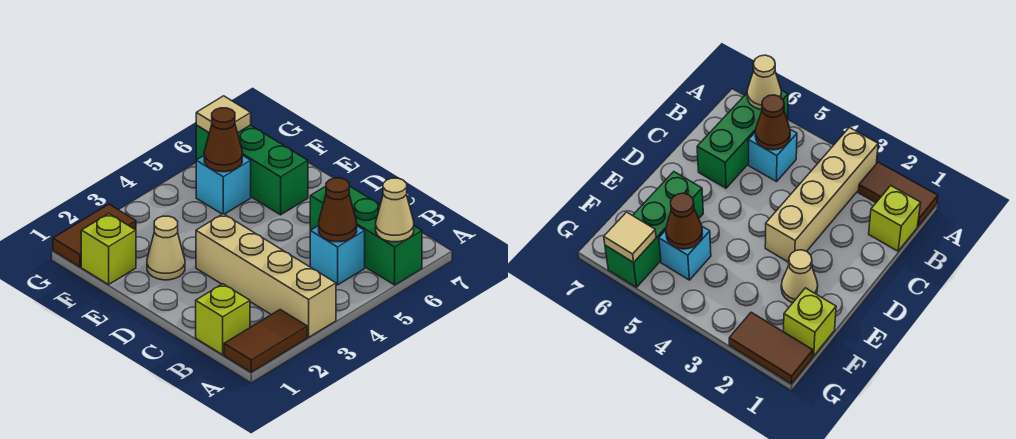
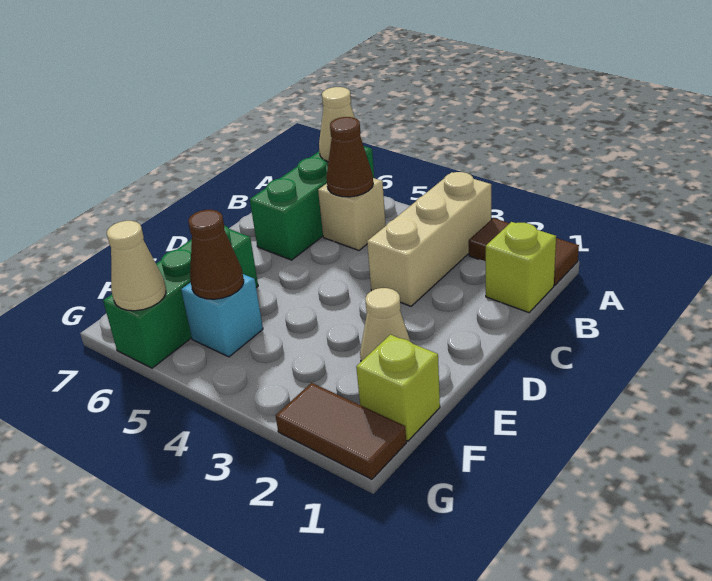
tan brick A3:D3 level 1 -> tan brick A3:C3 level 1
cyan brick B5 level 1 -> tan brick B5 level 1
tan tile G6 level 2 -> tan cone G6 level 2

